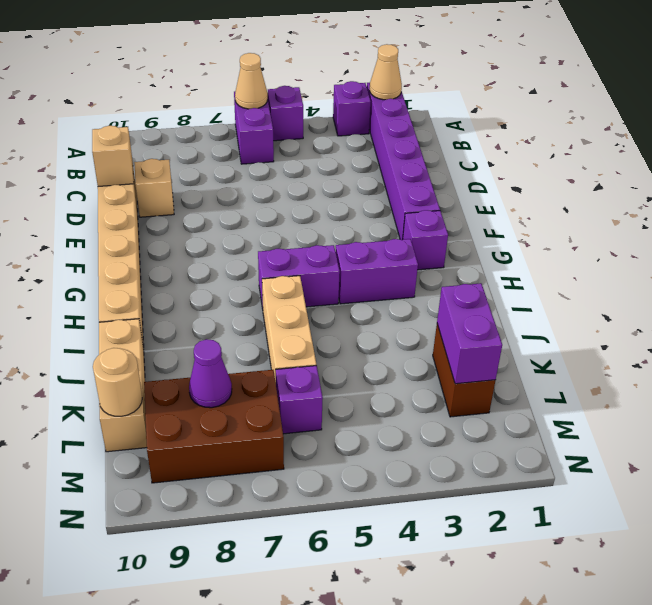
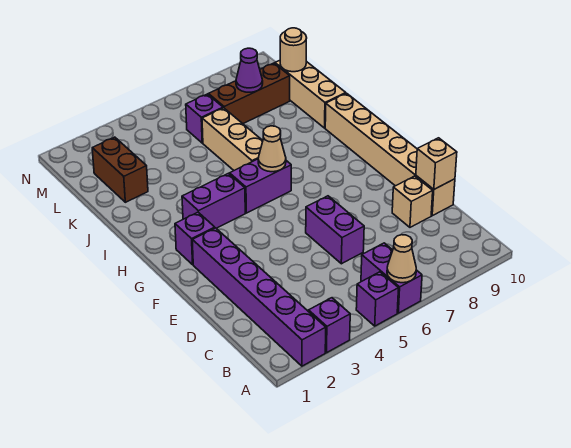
tan cone A2 level 2 -> tan cone H6 level 2
purple brick K2:L2 level 2 -> purple brick D6:E6 level 1
brown brick L7:M9 level 1 -> brown brick L7:L9 level 1

